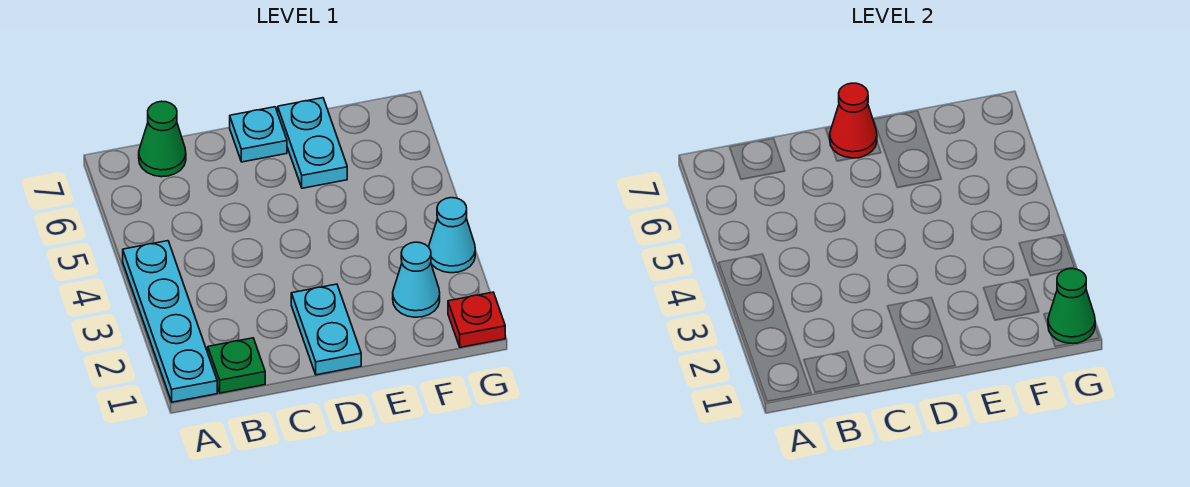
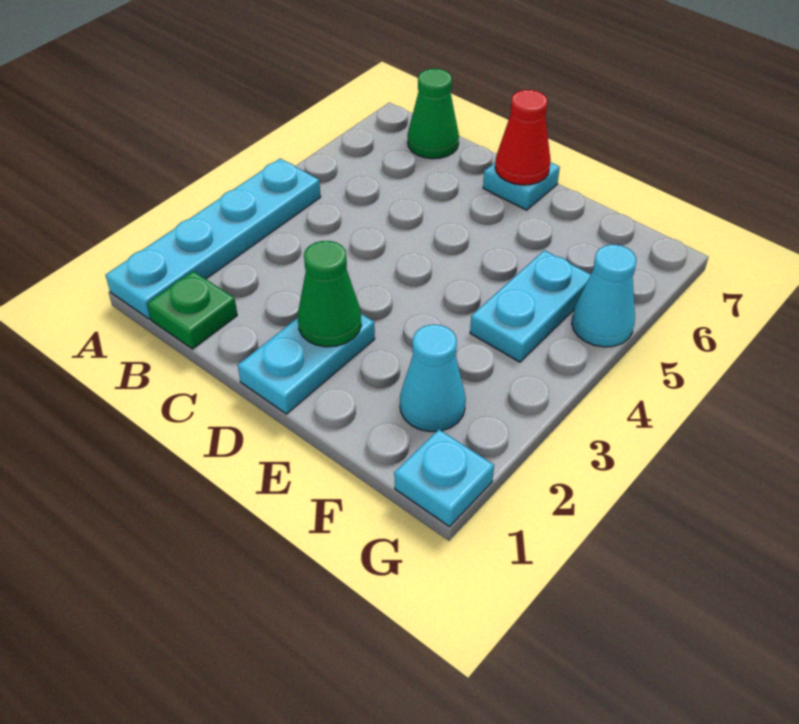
cyan plate E6:E7 level 1 -> cyan plate F4:F5 level 1
red plate G1 level 1 -> cyan plate G1 level 1
green cone G1 level 2 -> green cone D2 level 2
cyan cone G3 level 1 -> cyan cone G5 level 1

